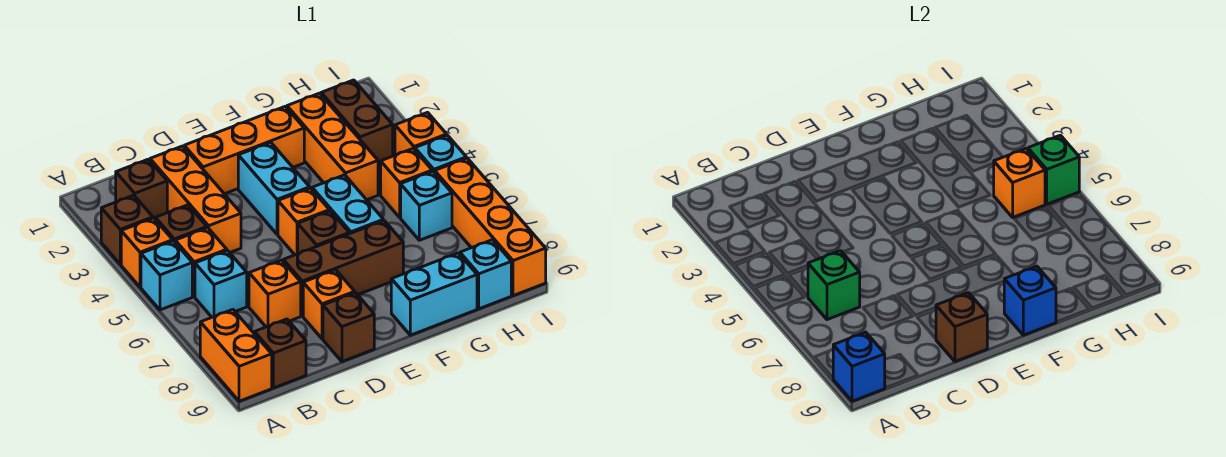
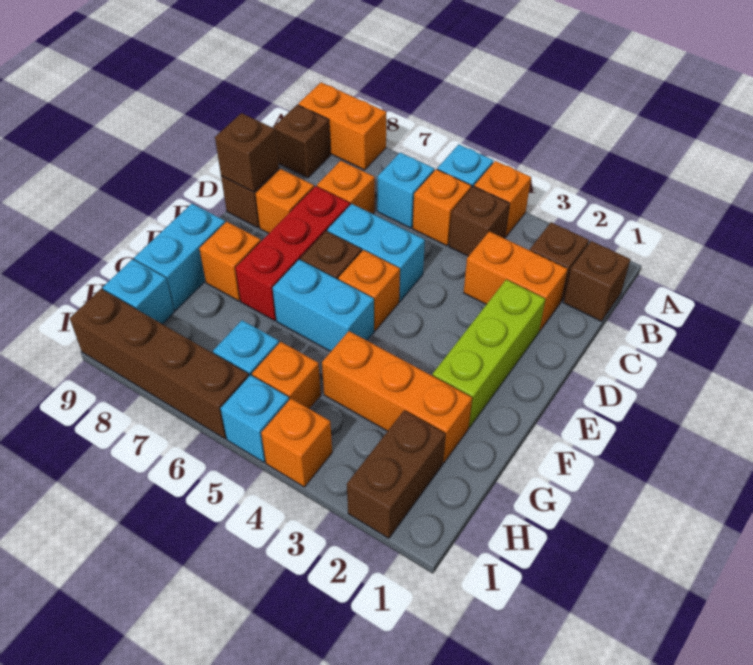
brown brick A3 level 1 -> brown brick B1 level 1
blue brick A9 level 2 -> none
green brick B6 level 2 -> none
orange brick C2:C4 level 1 -> orange brick C2:C3 level 1
orange brick D2:F2 level 1 -> lime brick D2:F2 level 1
brown brick D7:F7 level 1 -> red brick D7:F7 level 1
cyan brick E3:E4 level 1 -> cyan brick D5:D6 level 1
blue brick F9 level 2 -> none
brown brick H2:H3 level 1 -> brown brick H2:I2 level 1
orange brick H5 level 2 -> orange brick F8 level 1
green brick I5 level 2 -> none
orange brick I6:I9 level 1 -> brown brick I6:I9 level 1

